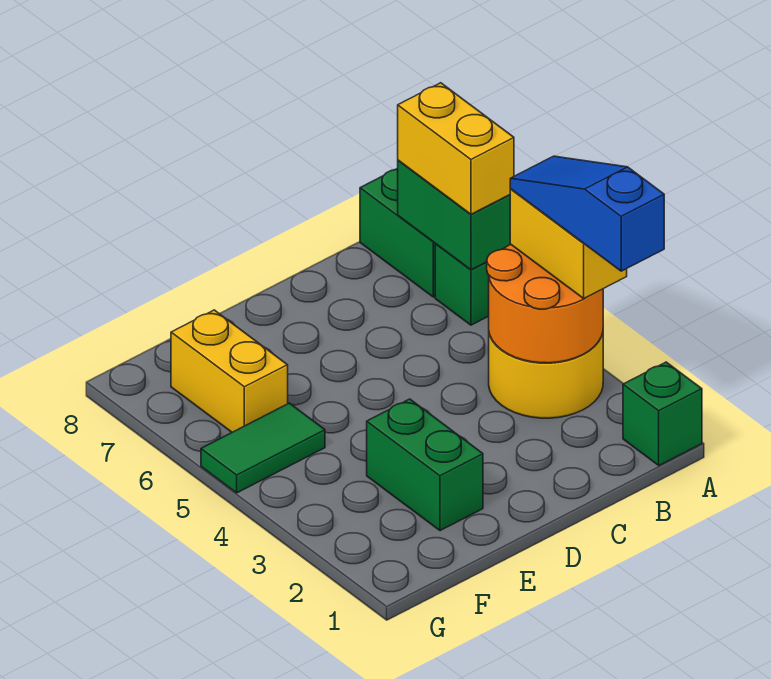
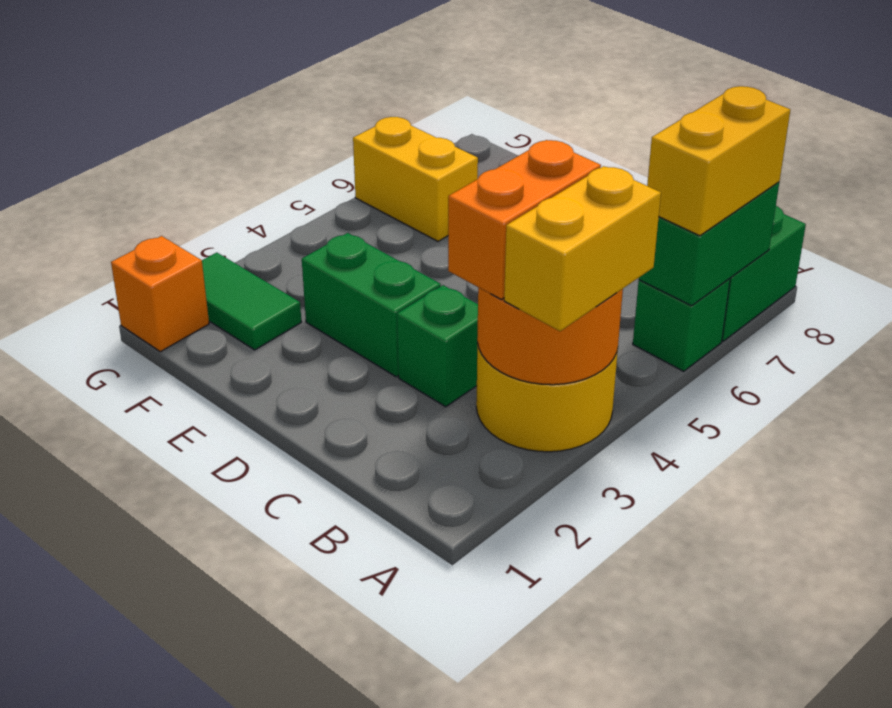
green brick A1 level 1 -> green brick C3 level 1
blue slope A2:A4 level 4 top 2 -> none
none -> orange brick B3:B4 level 3
green brick E2:E3 level 1 -> green brick D3:E3 level 1
green tile F5:G5 level 1 -> green tile F2:G2 level 1
yellow brick F6:F7 level 1 -> yellow brick F6:G6 level 1
none -> orange brick G1 level 1

